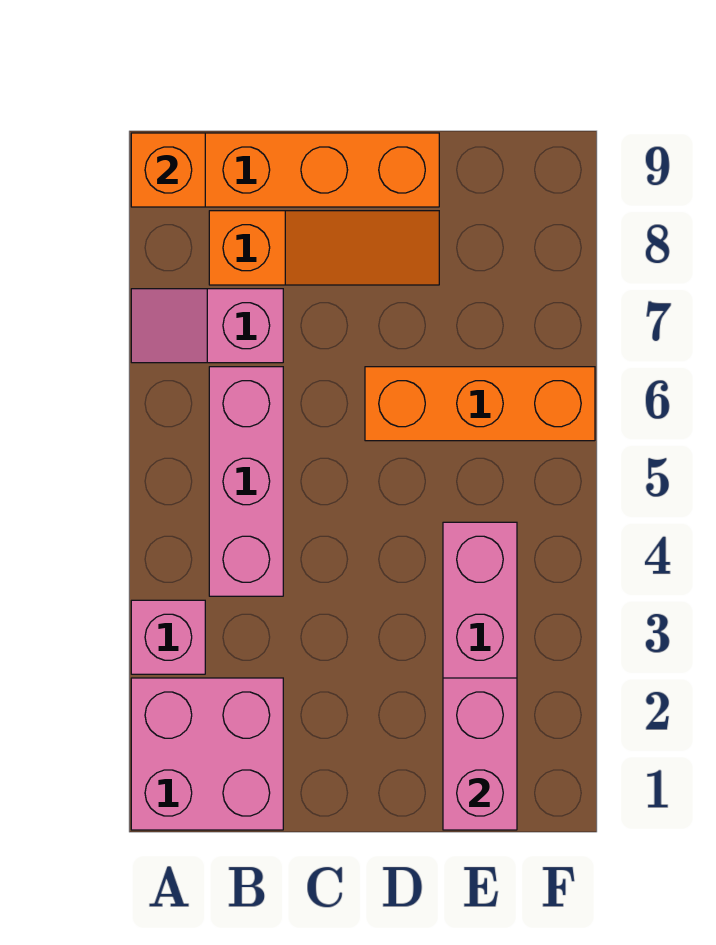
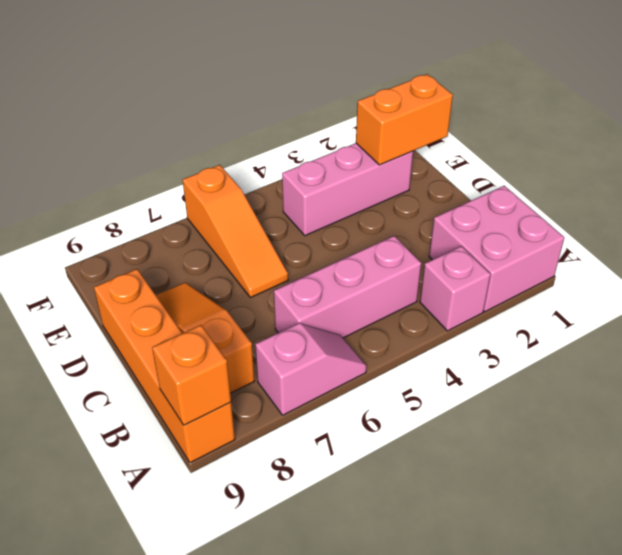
pink slope A7:B7 level 1 top B -> pink slope A6:A7 level 1 top 7
orange brick D6:F6 level 1 -> orange slope D6:F6 level 1 top F
pink brick E1:E2 level 2 -> orange brick E1:E2 level 2

